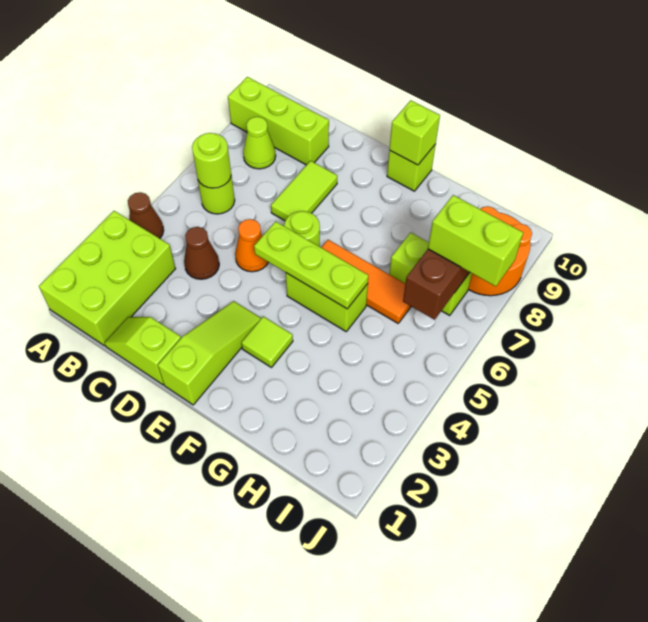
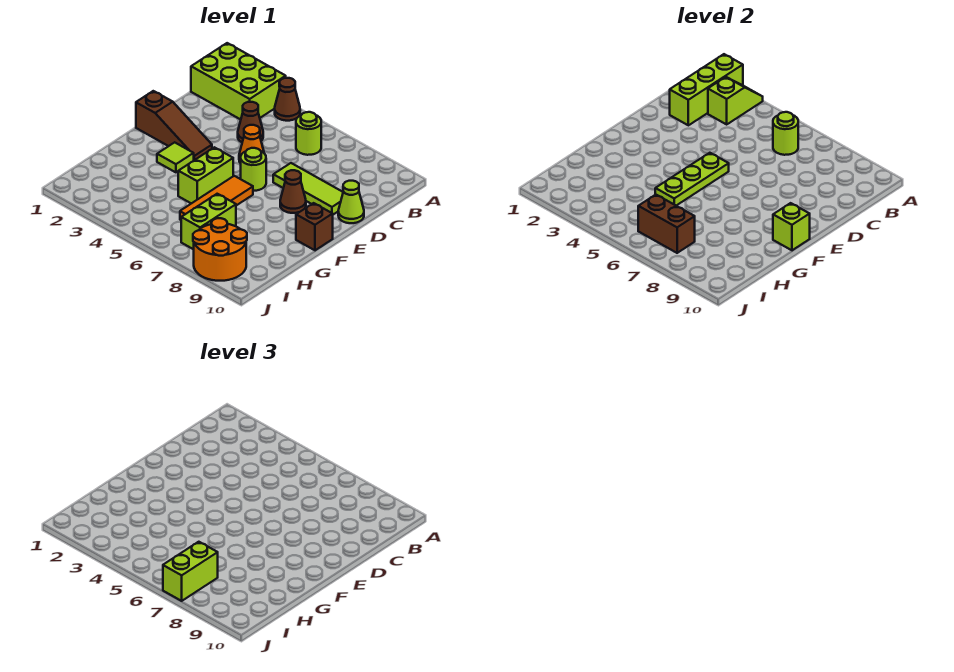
lime brick A9:C9 level 1 -> lime brick A2:C2 level 2
lime cone B8 level 1 -> lime cone D10 level 1
lime slope C1:D1 level 1 top D -> lime slope A3:B3 level 2 top B
lime tile D7:D8 level 1 -> lime tile D7:D9 level 1
lime slope E1:E3 level 1 top 1 -> brown slope E1:E3 level 1 top 1
none -> brown cone E8 level 1
lime brick F10 level 1 -> brown brick F10 level 1

